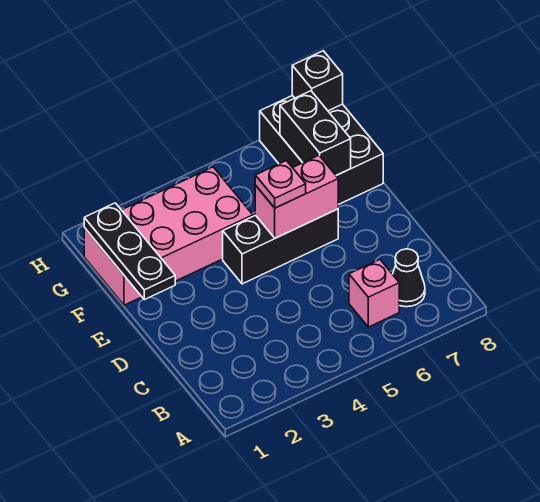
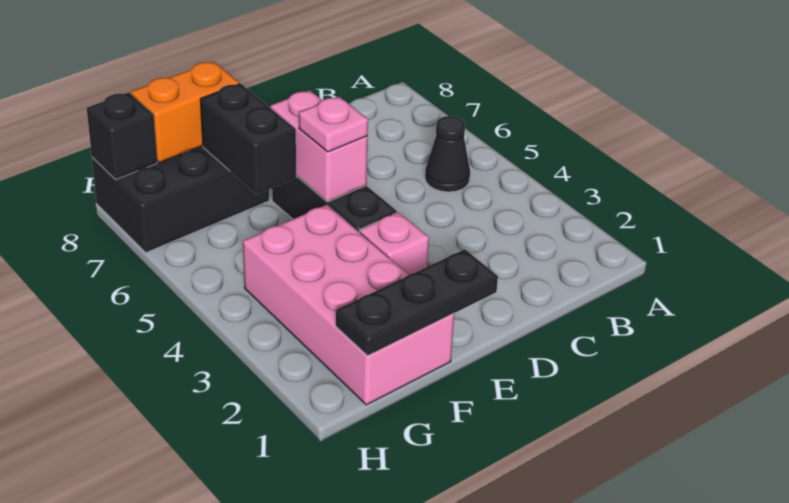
pink brick B6 level 1 -> pink brick E3 level 1
black cone B7 level 1 -> black cone B5 level 1
black brick F7:G7 level 2 -> black brick F6:F7 level 2
none -> orange brick F8:G8 level 2

